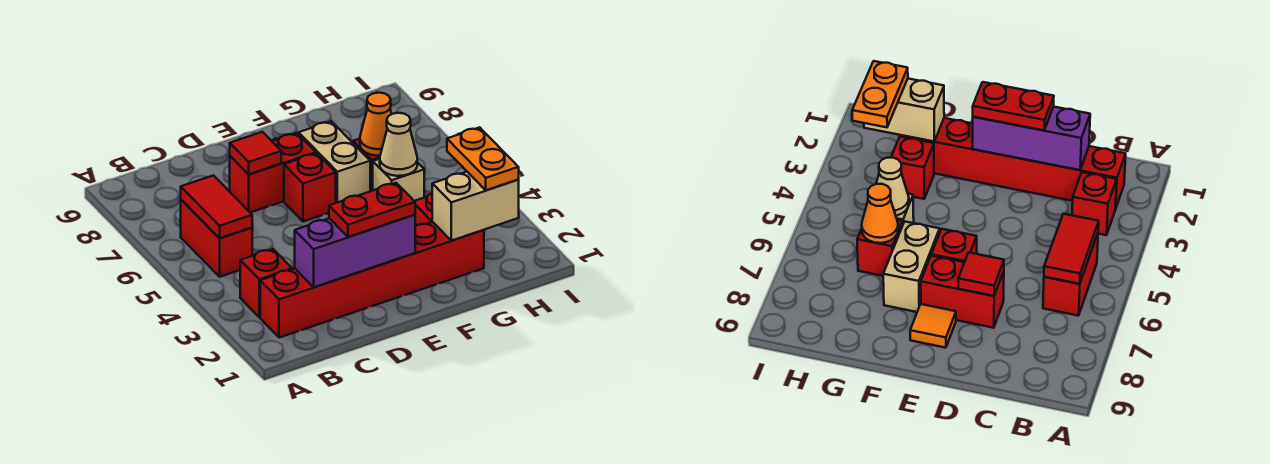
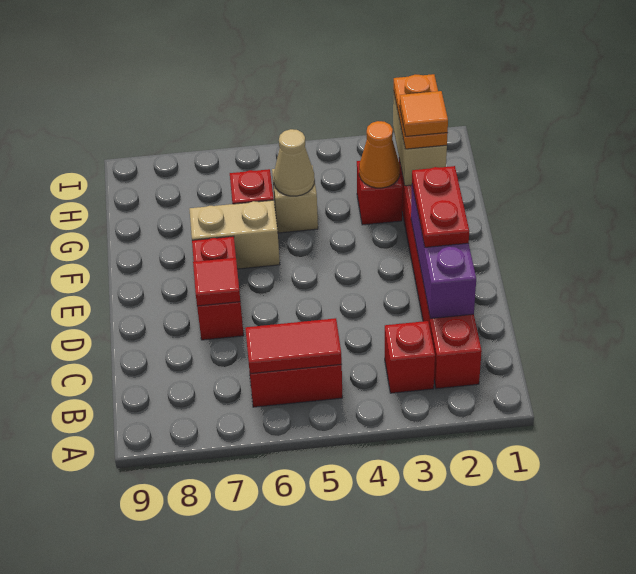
red brick E6 level 1 -> none
orange tile E8 level 1 -> orange tile G2 level 4
orange cone G6 level 2 -> orange cone G3 level 2
orange plate H2:H3 level 3 -> orange plate G2:H2 level 3

